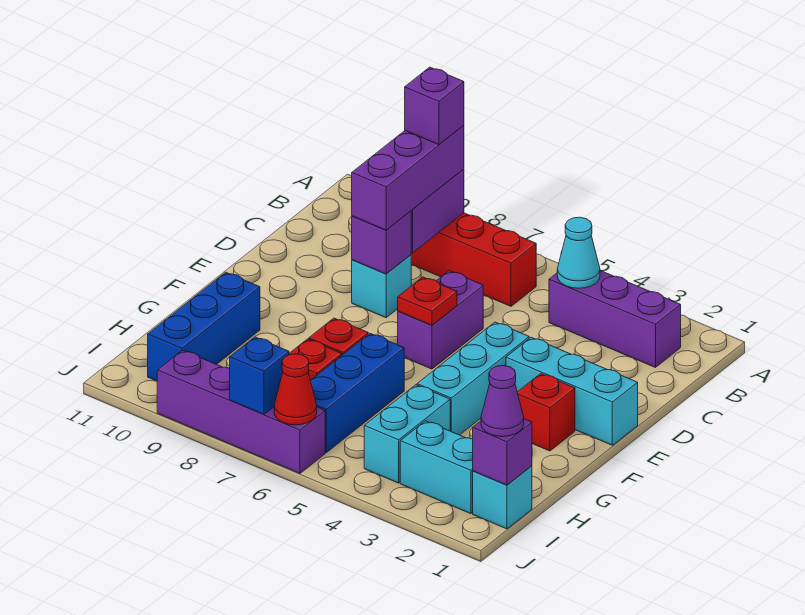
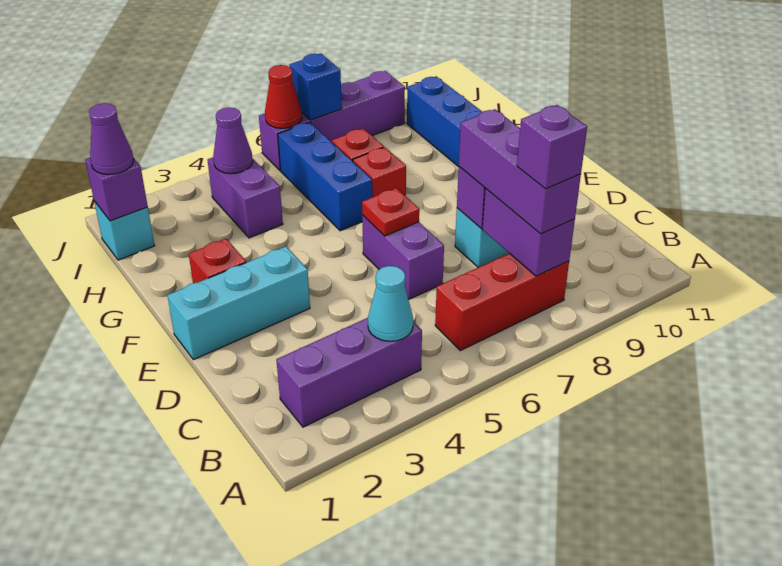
cyan brick E4:G4 level 1 -> none
cyan brick H4:I4 level 1 -> purple brick H4:I4 level 1
cyan brick I2:I3 level 1 -> none
none -> purple cone I4 level 2

